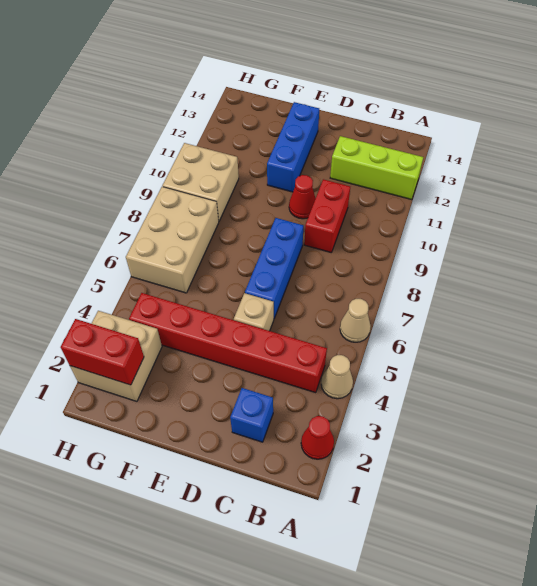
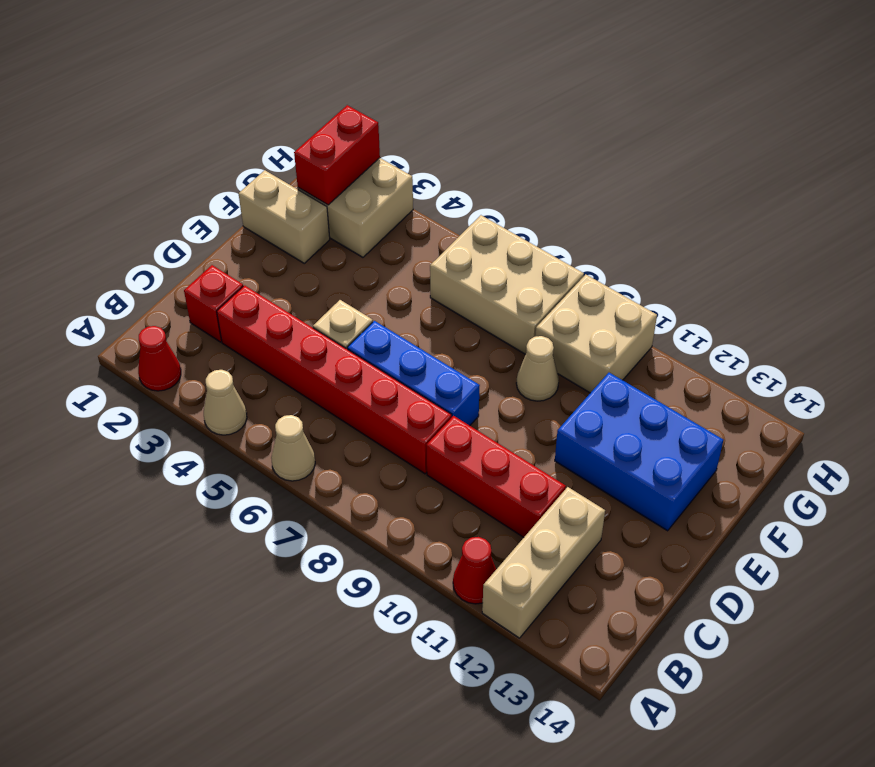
lime brick A12:C12 level 1 -> tan brick A12:C12 level 1
red brick B4:G4 level 1 -> red brick C3:C8 level 1
blue brick C2 level 1 -> red brick C2 level 1
red brick C9:C10 level 1 -> red brick C9:C11 level 1
red cone D10 level 1 -> red cone A11 level 1
blue brick E11:E13 level 1 -> blue brick E11:F13 level 1
none -> tan brick F1:F2 level 1
none -> tan cone F9 level 1

